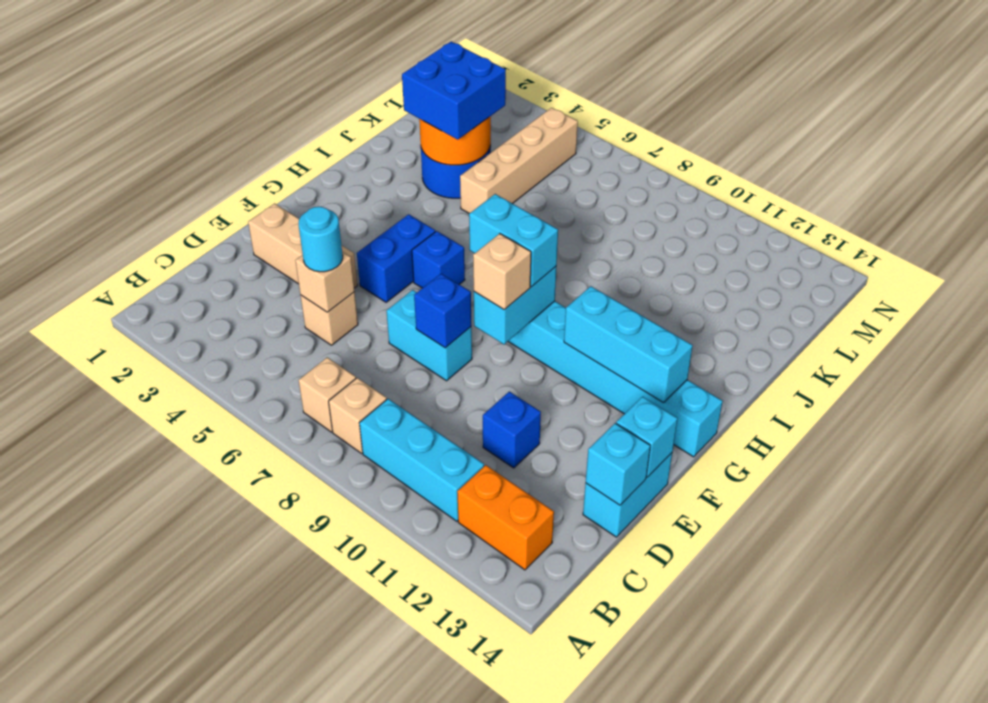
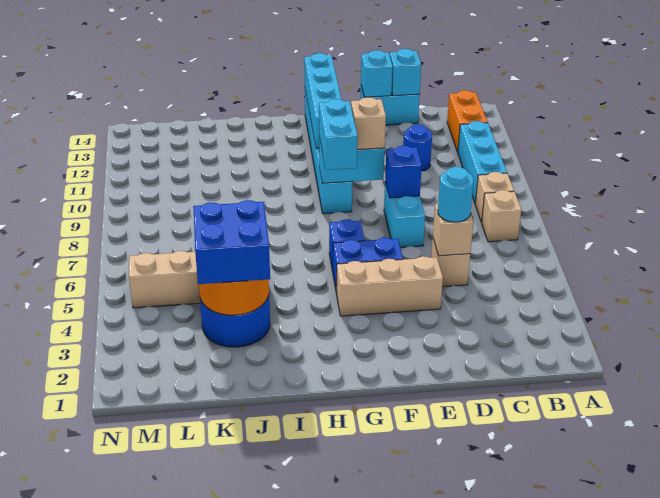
blue brick D11 level 1 -> blue round brick D11 level 1
tan brick E2:E4 level 1 -> tan brick E4:G4 level 1
cyan brick G11:G13 level 2 -> cyan brick G11:G14 level 2

